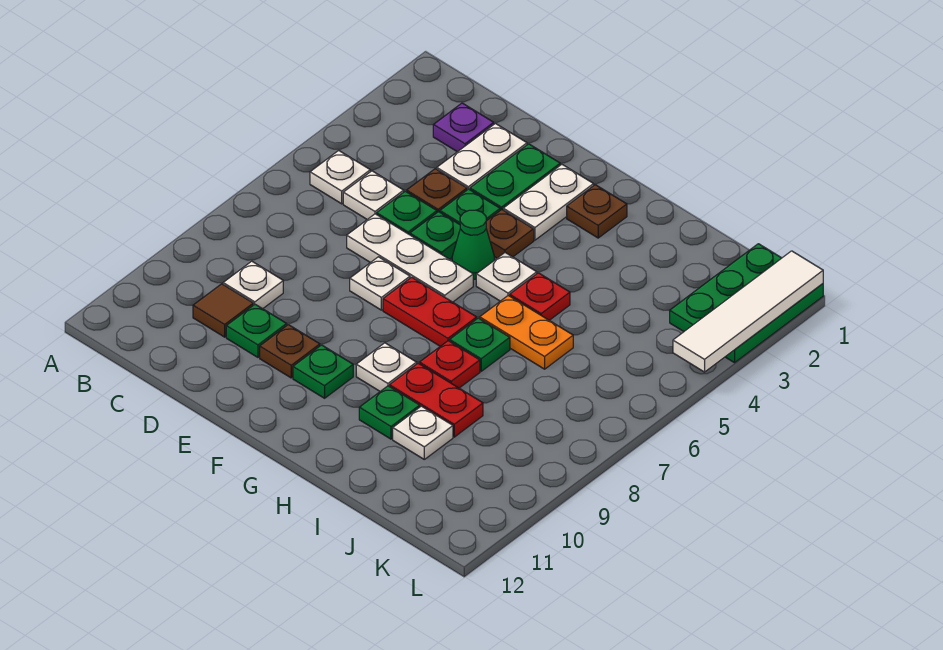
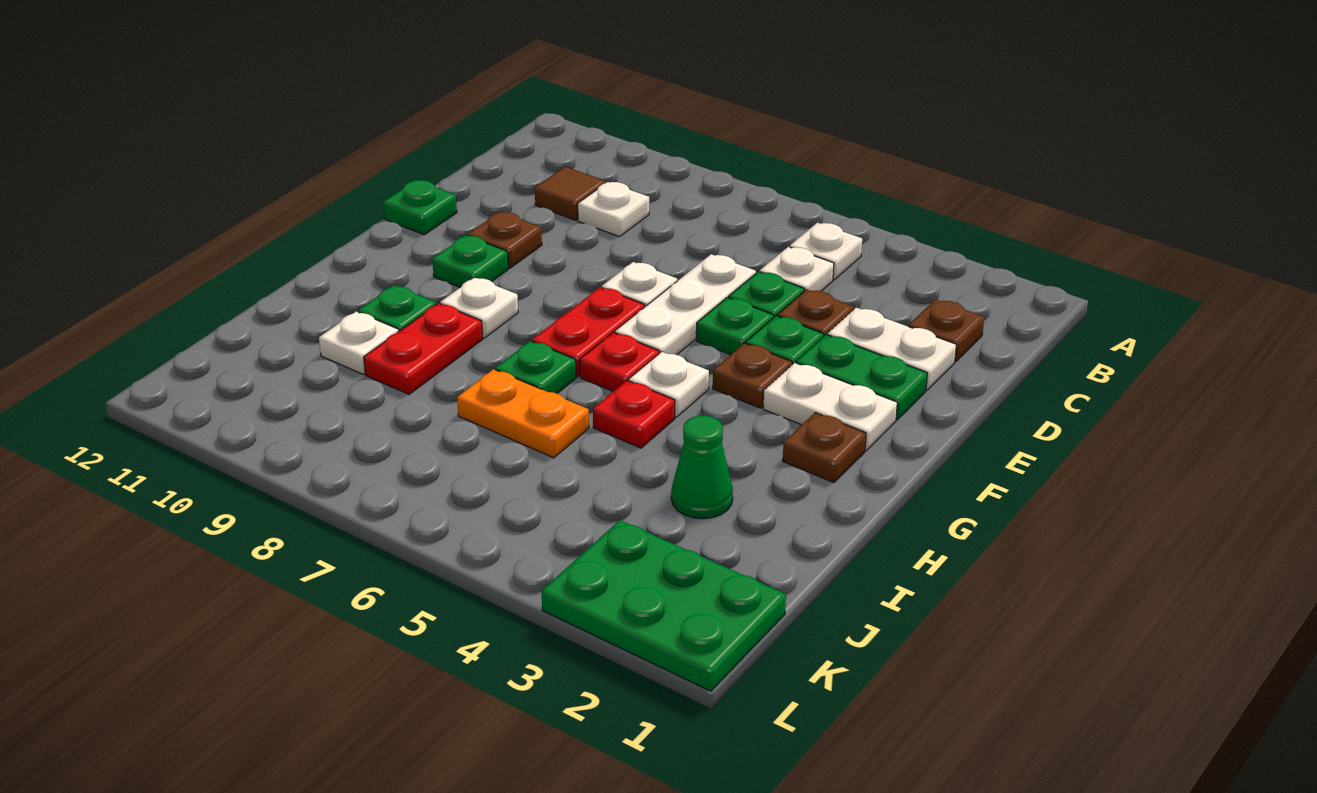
purple plate C2 level 1 -> brown plate C2 level 1
green plate D10 level 1 -> green plate E12 level 1
green cone F5 level 1 -> green cone I3 level 1
orange plate H6:I6 level 1 -> orange plate I6:I7 level 1
red plate H8 level 1 -> red plate G6 level 1
white tile L1:L4 level 2 -> none

